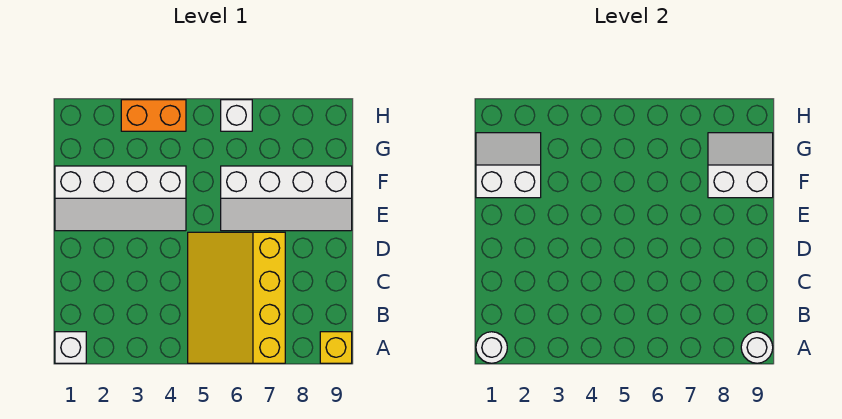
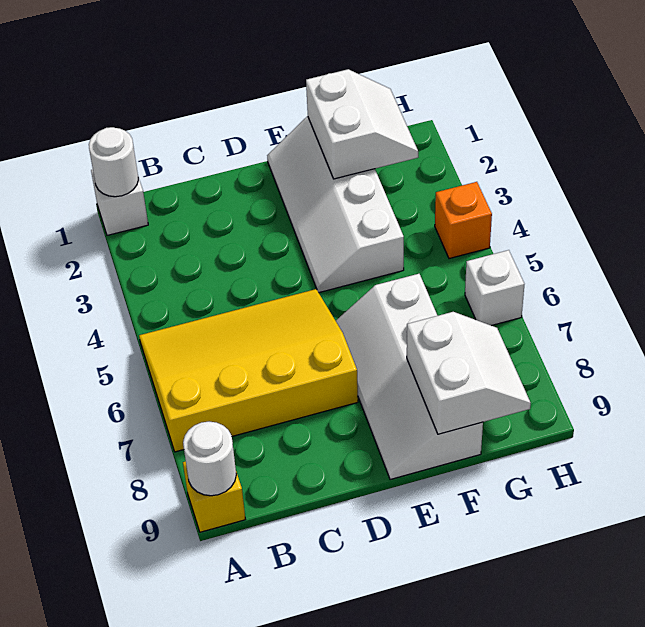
orange brick H3:H4 level 1 -> orange brick H4 level 1

